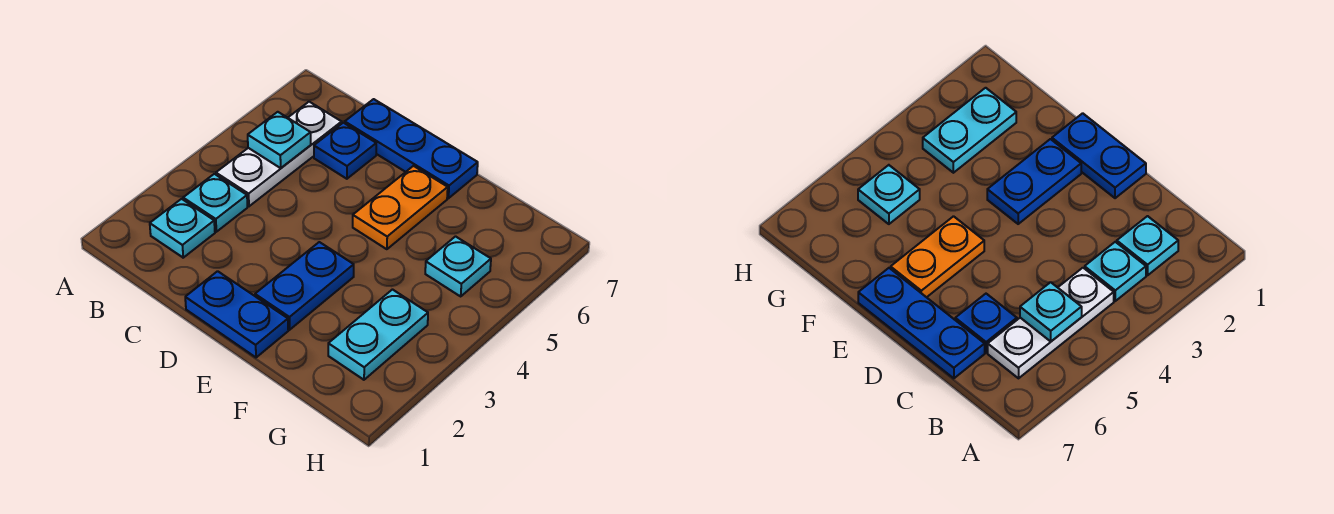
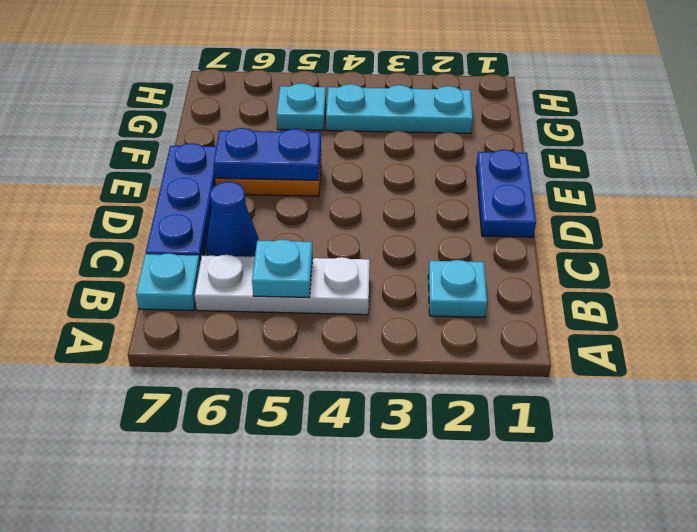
cyan plate B3 level 1 -> cyan plate B7 level 1
blue plate C6 level 1 -> blue cone C6 level 1
blue plate E2:E3 level 1 -> blue plate E5:E6 level 2
cyan plate G2:G3 level 1 -> cyan plate G2:G4 level 1

